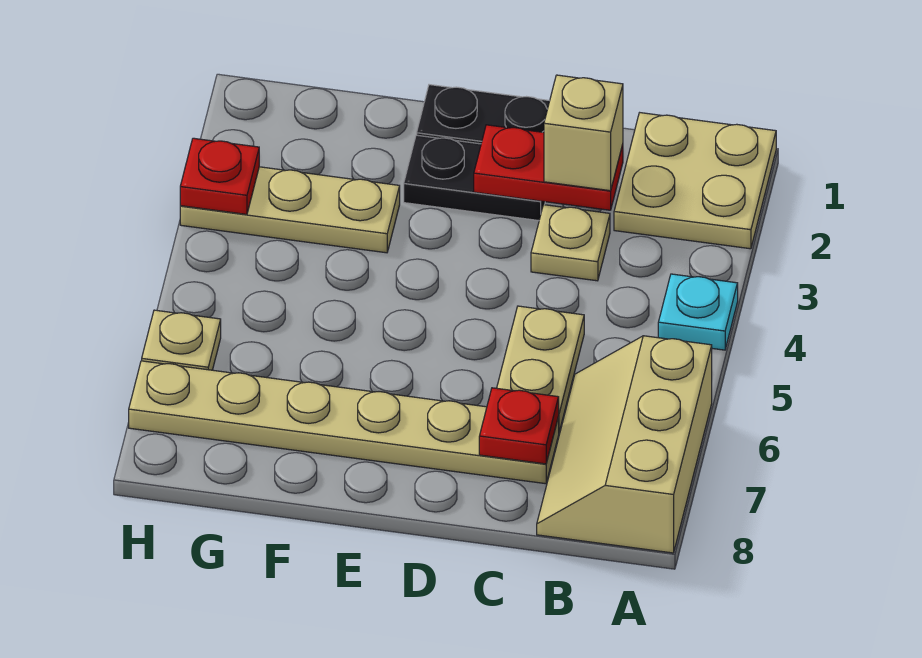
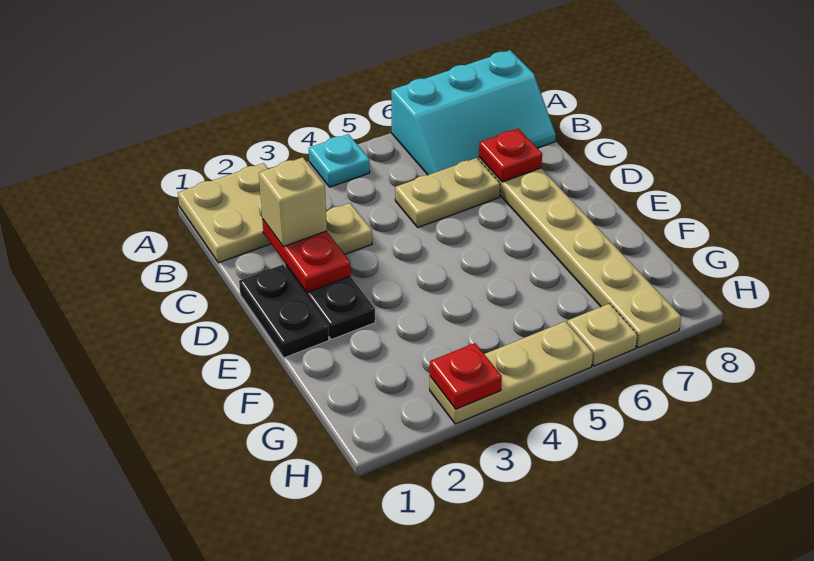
tan slope A6:B8 level 1 top A -> cyan slope A6:B8 level 1 top A
tan plate F3:H3 level 1 -> tan plate H3:H5 level 1

